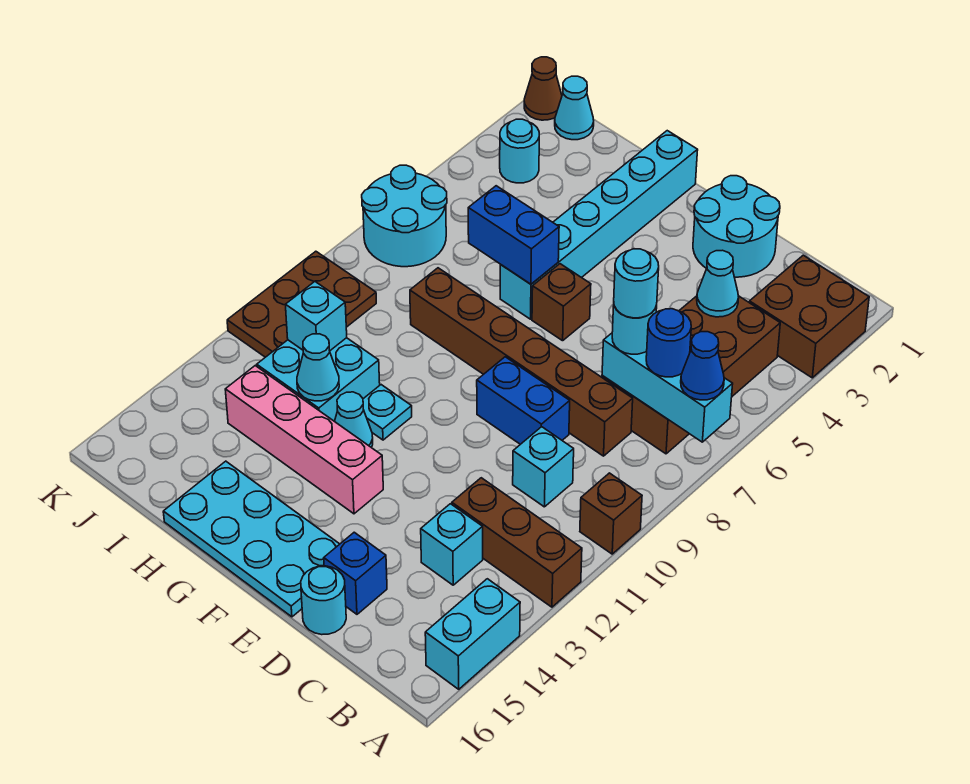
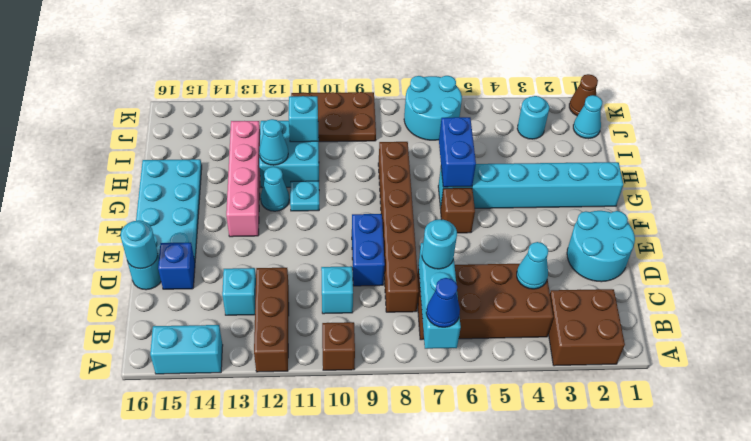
blue round brick B7 level 3 -> none
cyan round brick C7 level 4 -> cyan round brick D16 level 2

